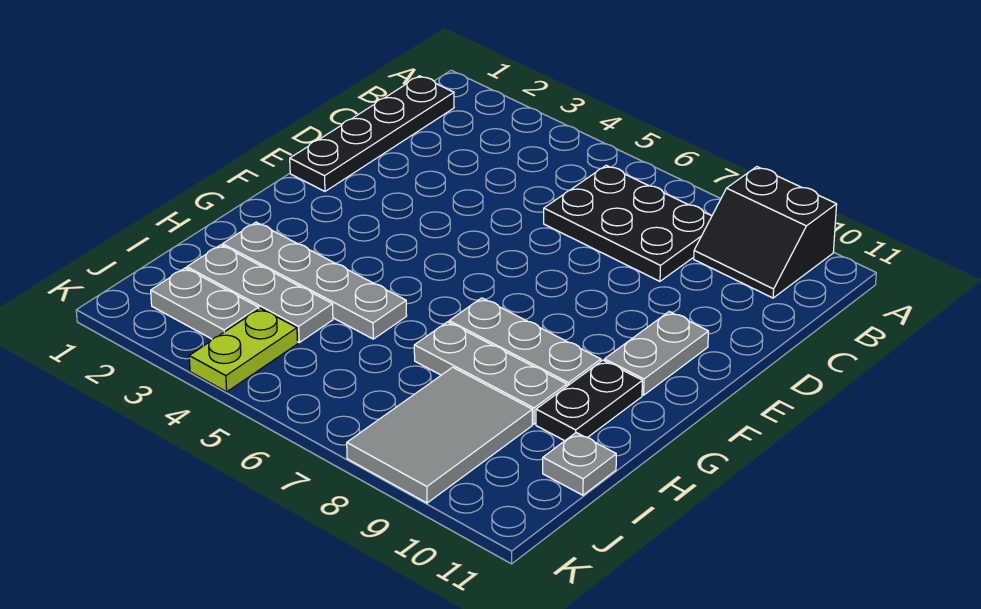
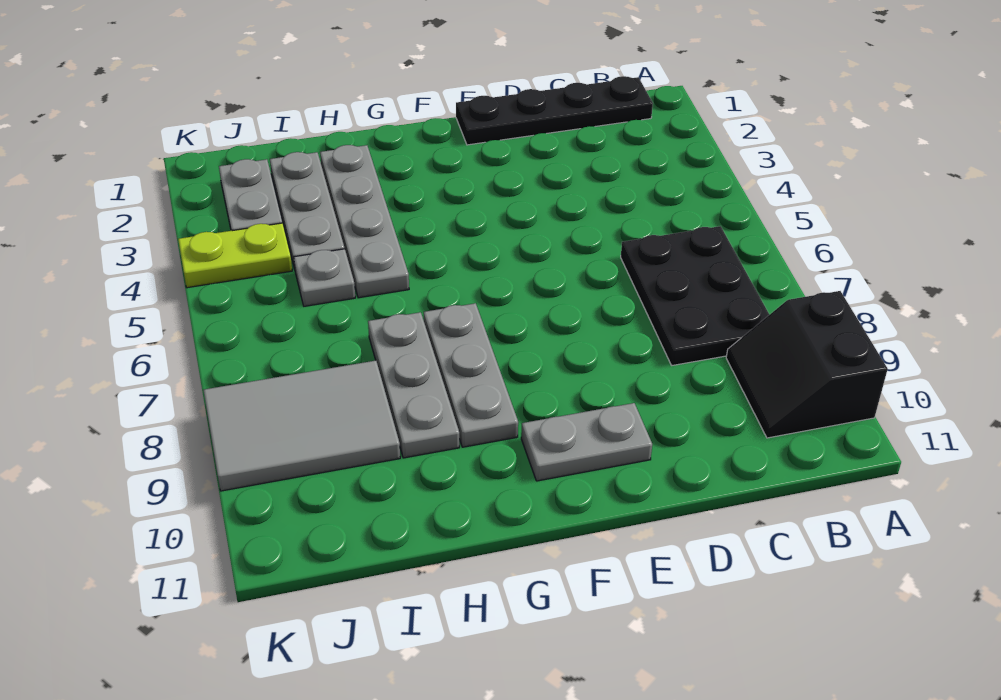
black plate G10:H10 level 1 -> none
grey plate I11 level 1 -> grey plate I5 level 1

